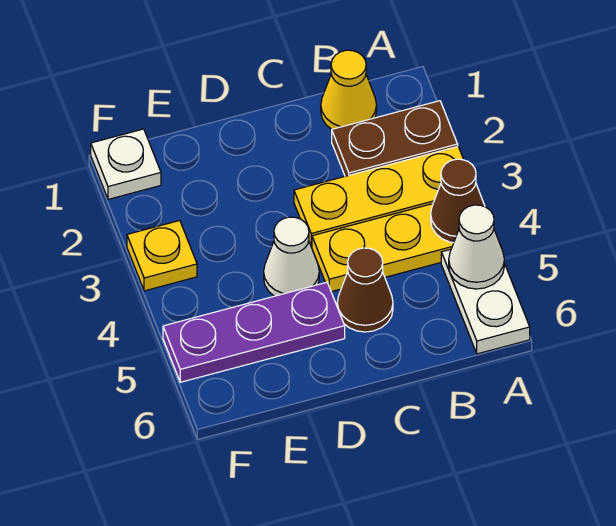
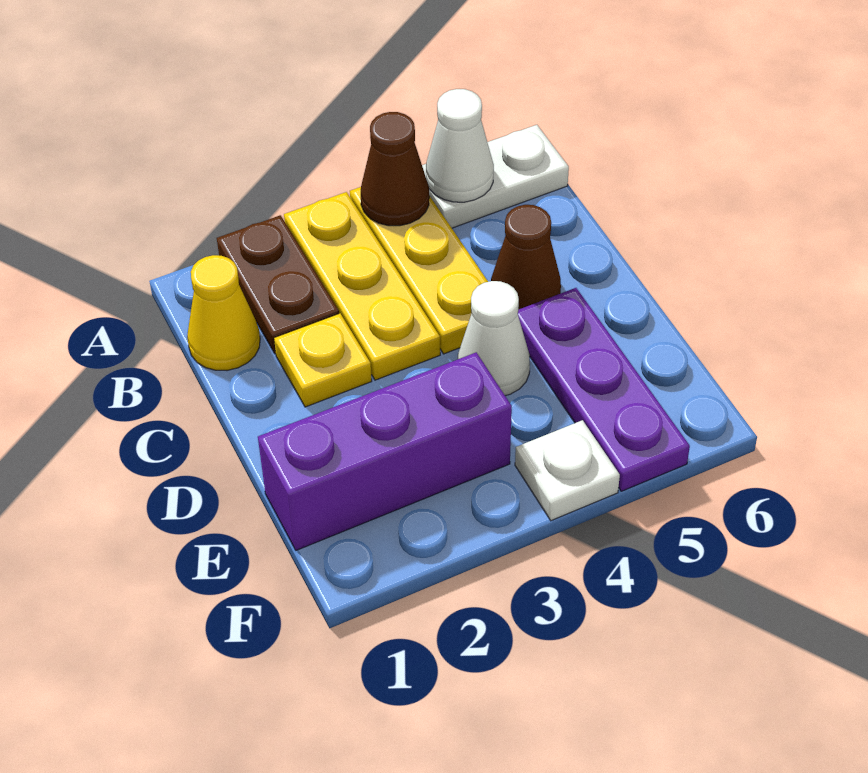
none -> purple brick E1:E3 level 1
white plate F1 level 1 -> white plate F4 level 1
yellow plate F3 level 1 -> yellow plate C2 level 1

